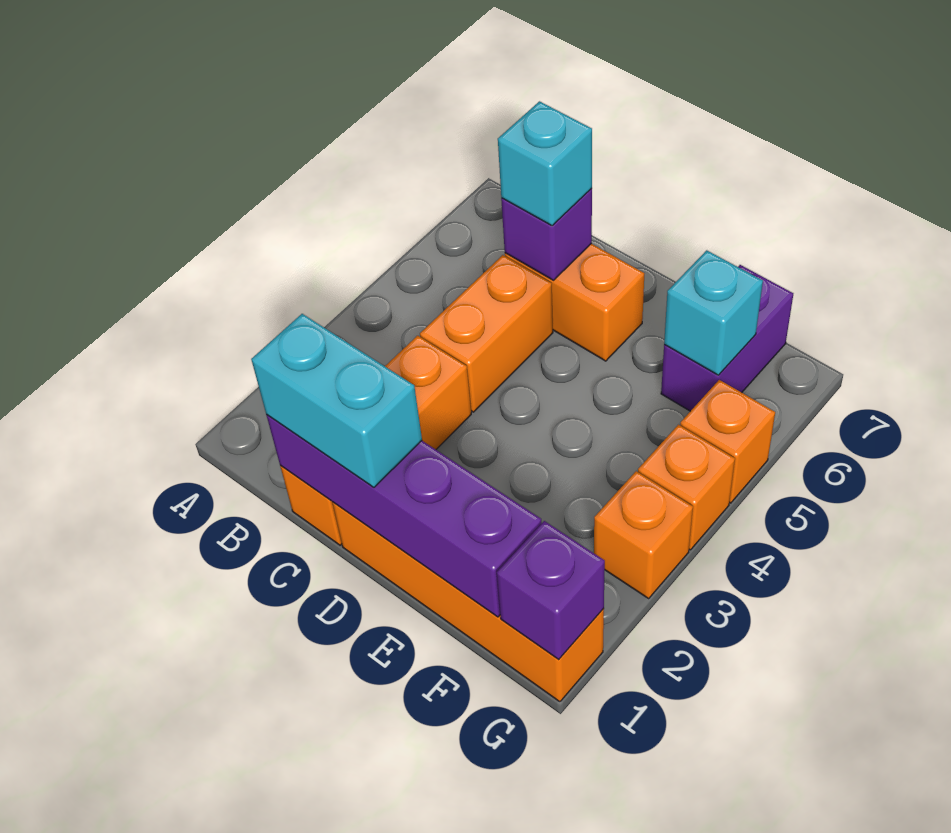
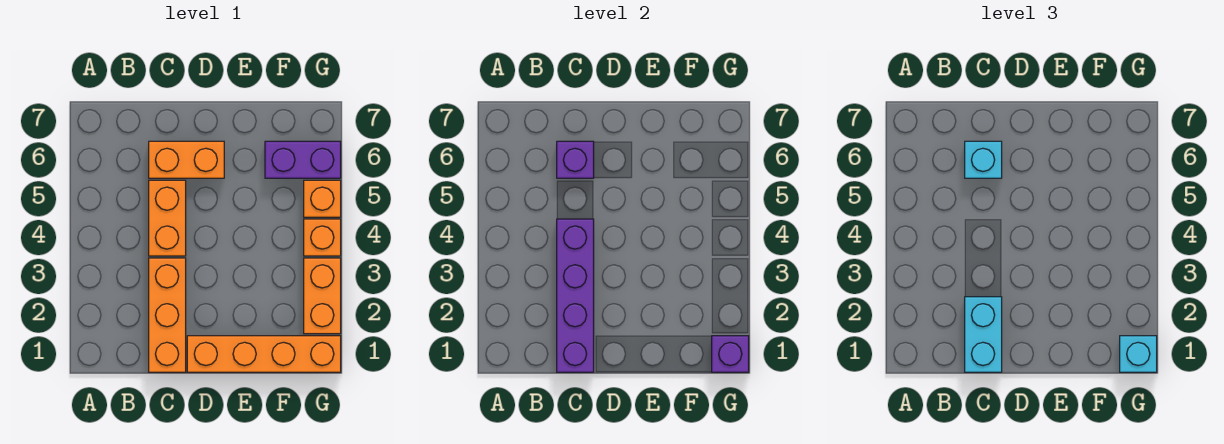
purple brick C1:F1 level 2 -> purple brick C1:C4 level 2
cyan brick C1:D1 level 3 -> cyan brick C1:C2 level 3
purple brick F6:F7 level 1 -> purple brick F6:G6 level 1
cyan brick F6 level 2 -> cyan brick G1 level 3
orange brick G3 level 1 -> orange brick G2:G3 level 1

